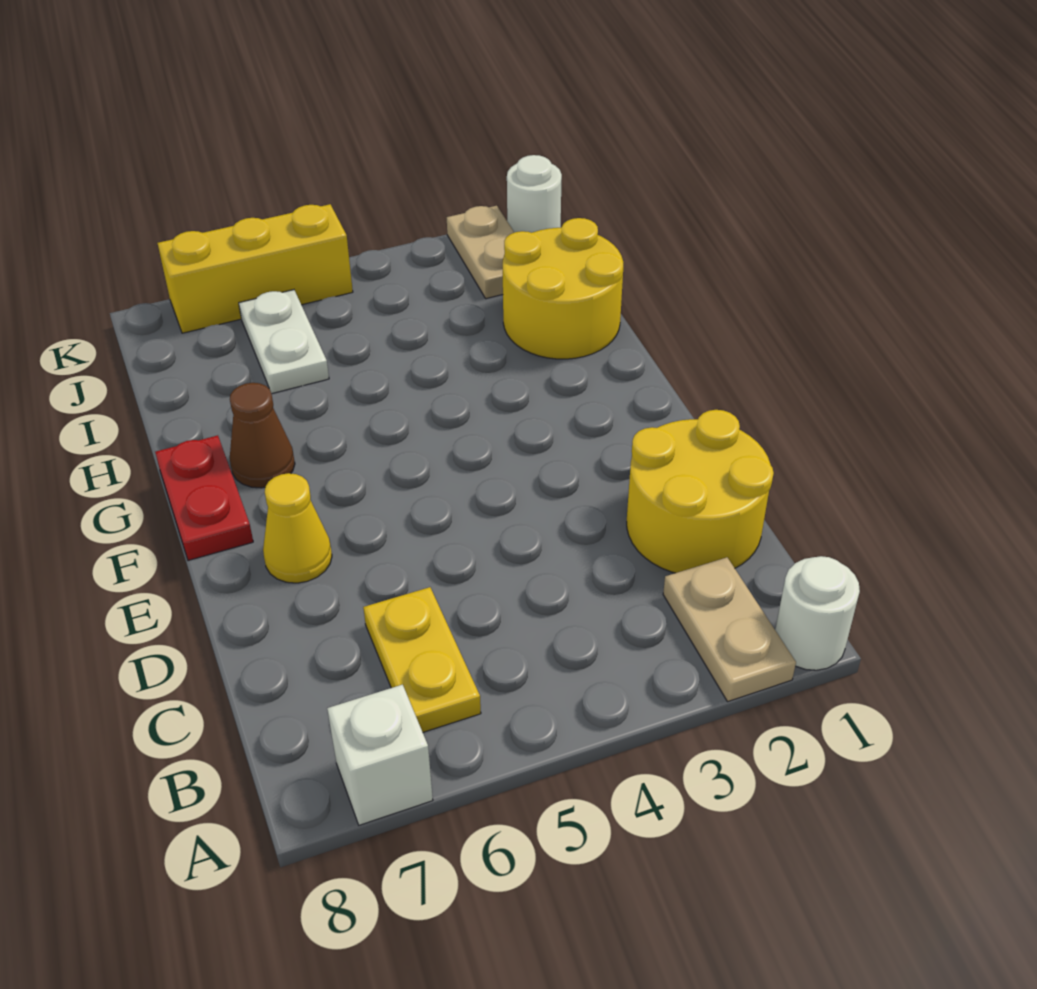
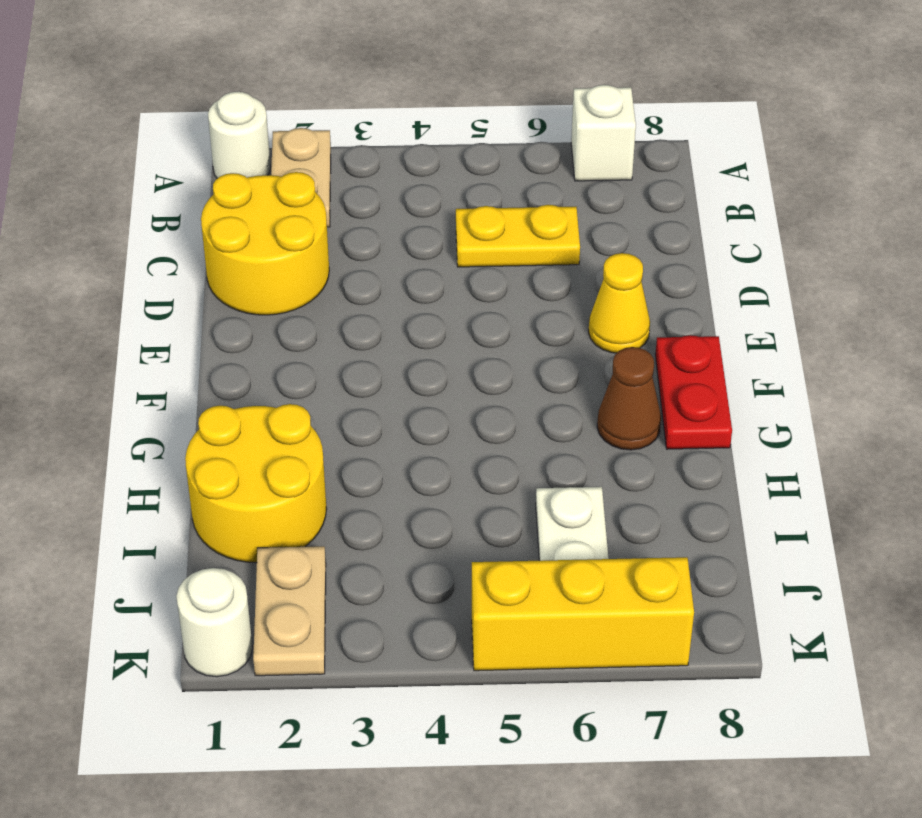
yellow plate B6:C6 level 1 -> yellow plate C5:C6 level 1

